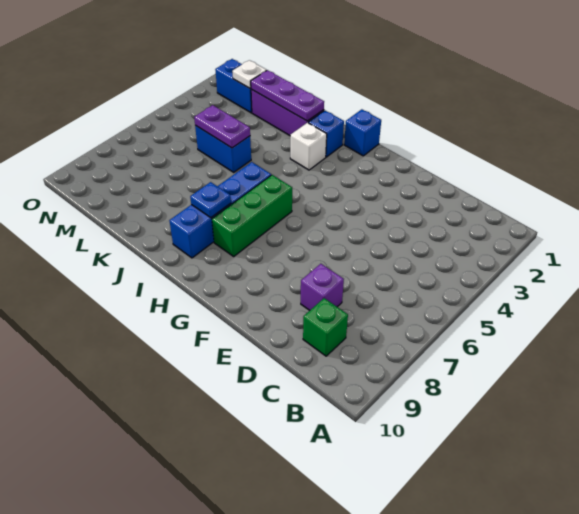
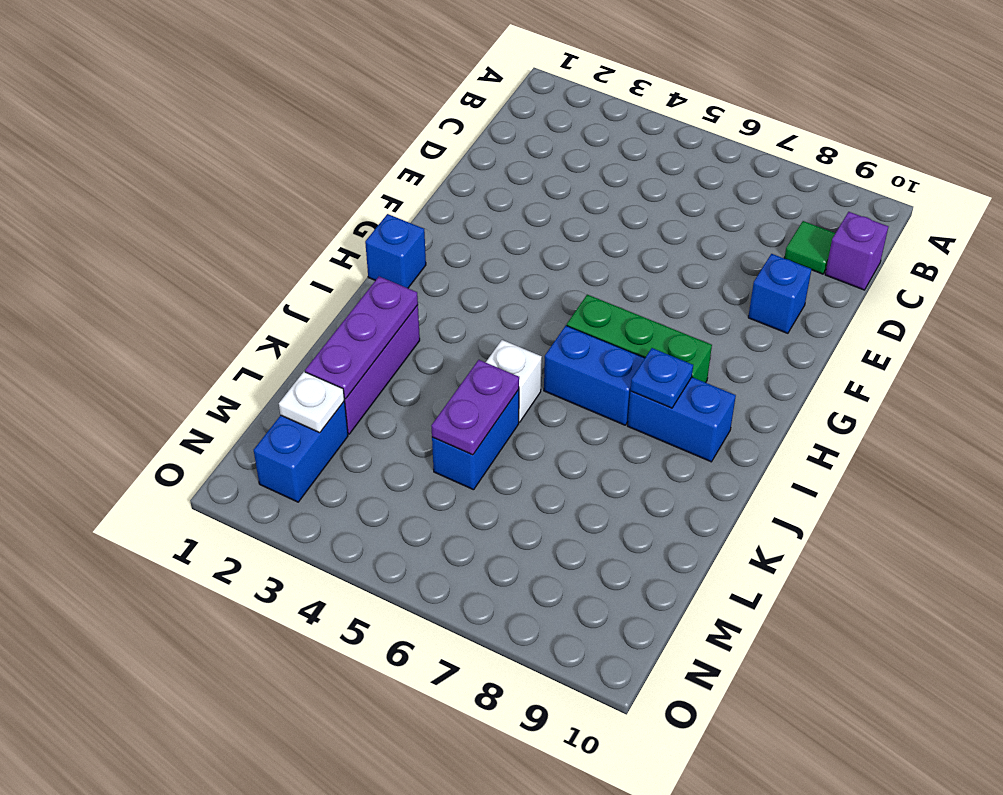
green brick C9 level 1 -> green tile C9 level 1
purple brick D8 level 1 -> purple brick C10 level 1
blue brick I2 level 1 -> blue brick E9 level 1
white brick I3 level 1 -> white brick J5 level 1

